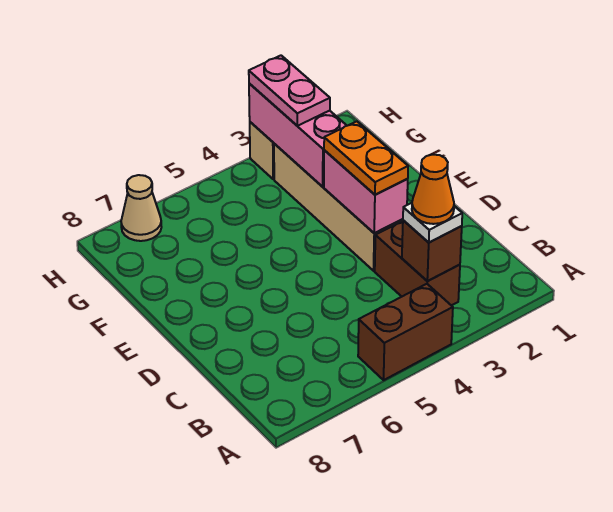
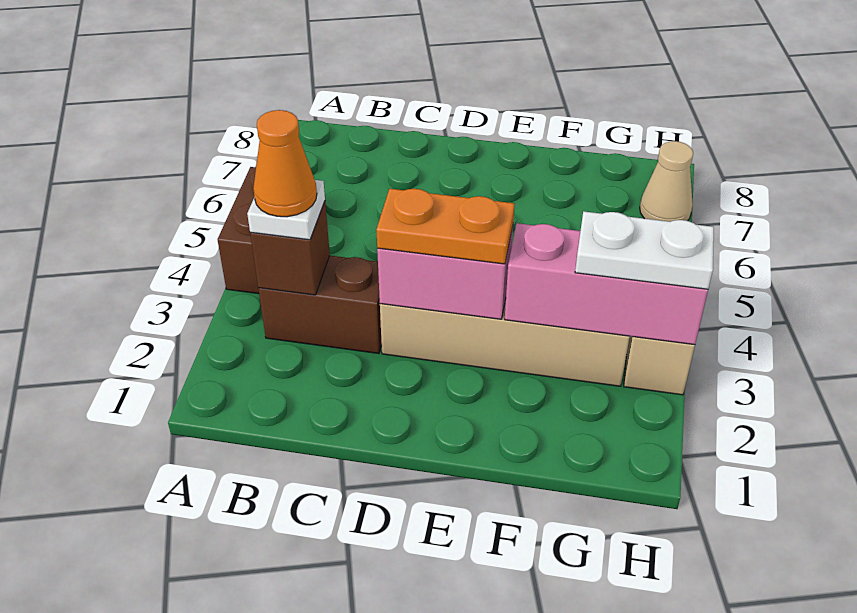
pink plate G3:H3 level 3 -> white plate G3:H3 level 3

